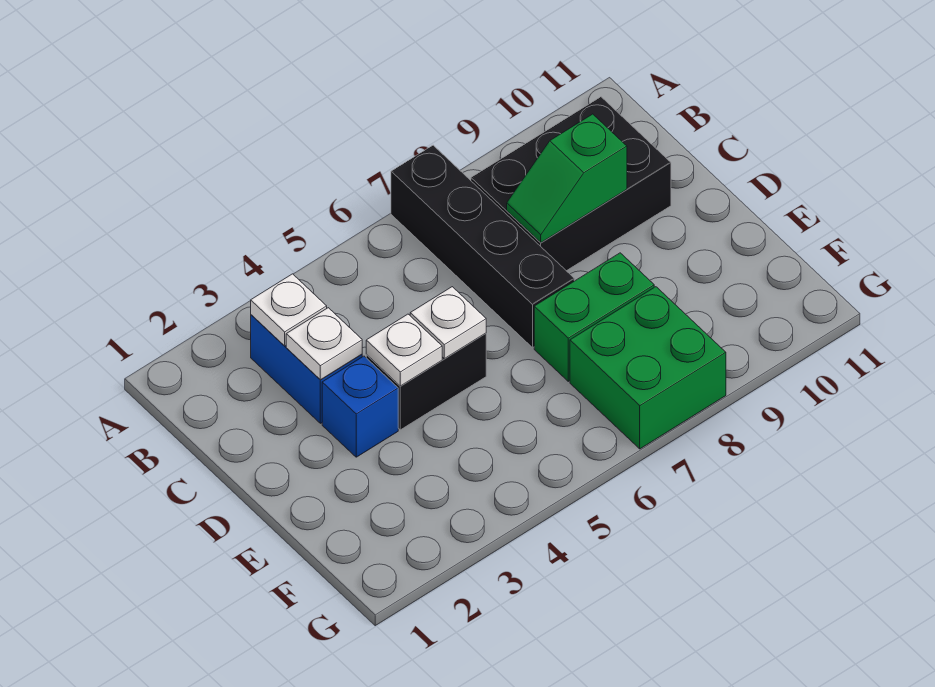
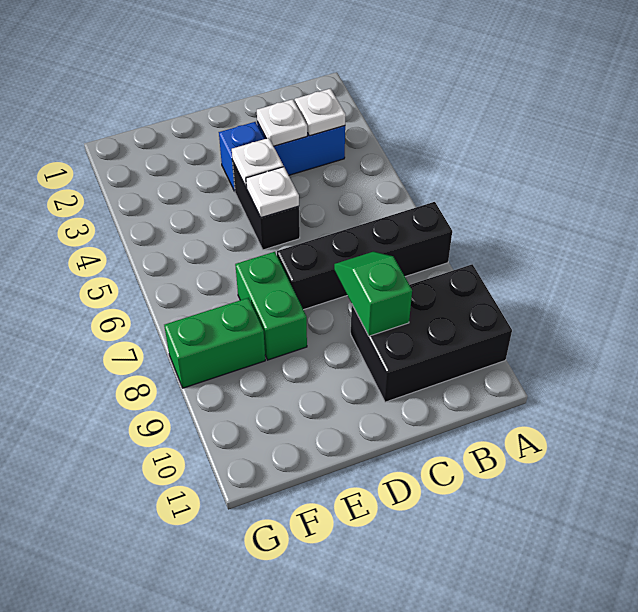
black brick B8:C10 level 1 -> black brick A9:C10 level 1
green brick F7:G8 level 1 -> green brick F8:G8 level 1

